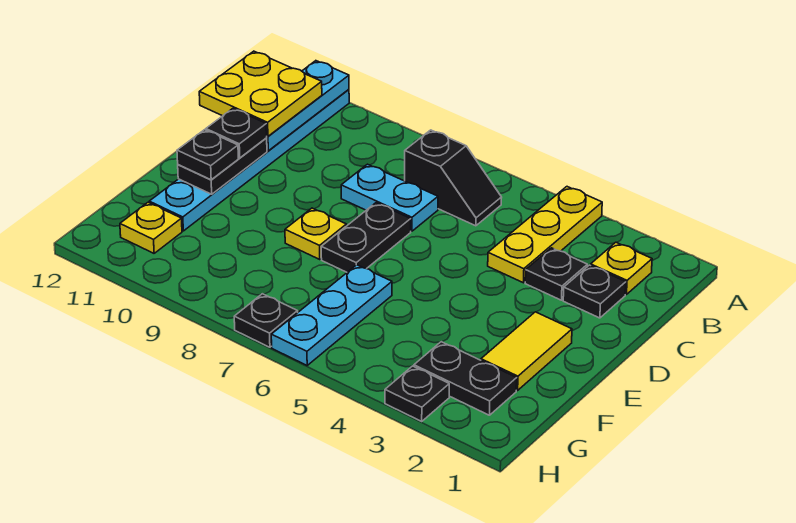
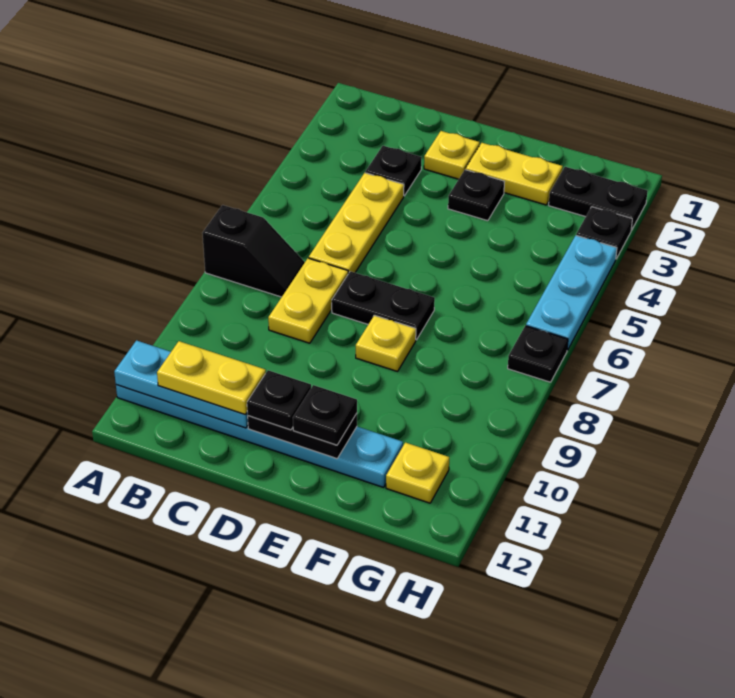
yellow plate A4:C4 level 1 -> yellow plate C4:C6 level 1
yellow plate B2 level 1 -> yellow plate D2 level 1
black slope B6:B7 level 1 top 7 -> black slope A7:B7 level 1 top A
yellow plate B11:C12 level 3 -> yellow plate B11:C11 level 3
black plate C2 level 1 -> black plate E3 level 1
cyan plate C7:C8 level 1 -> yellow plate C7:C8 level 1
yellow tile E2:F2 level 1 -> yellow plate E2:F2 level 1
cyan plate F6:H6 level 1 -> cyan plate H4:H6 level 1
black plate G2:G3 level 1 -> black plate G2:H2 level 1

